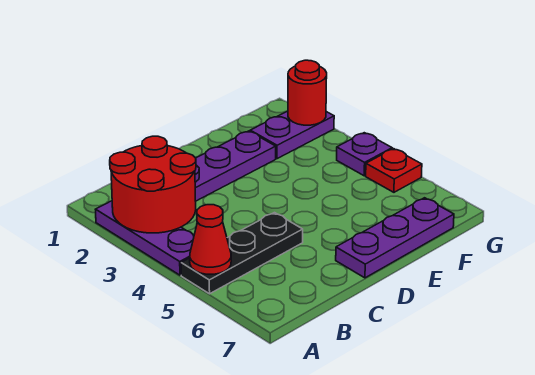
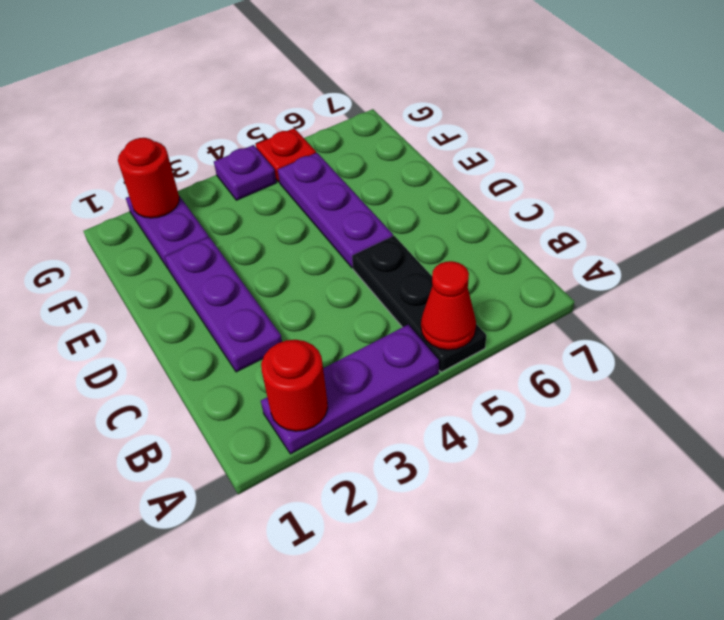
red round brick A2:B3 level 2 -> red round brick A2 level 2
purple plate D7:F7 level 1 -> purple plate D5:F5 level 1

